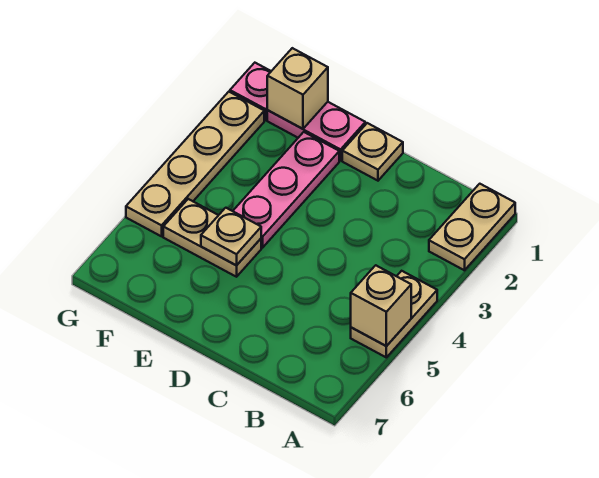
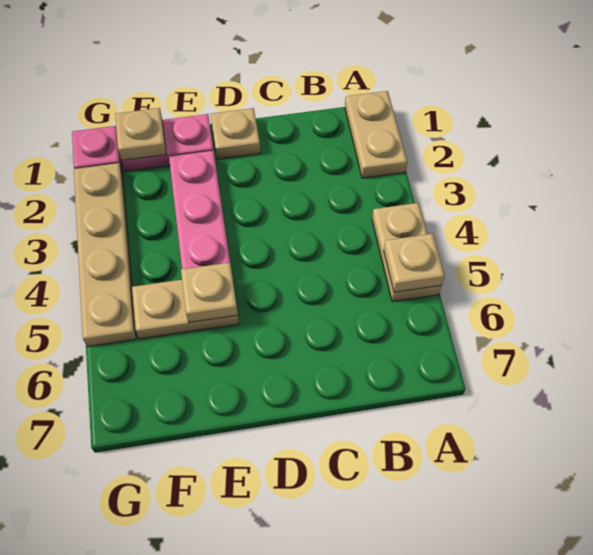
tan brick A5 level 2 -> tan plate A5 level 2
tan brick F1 level 2 -> tan plate F1 level 2

